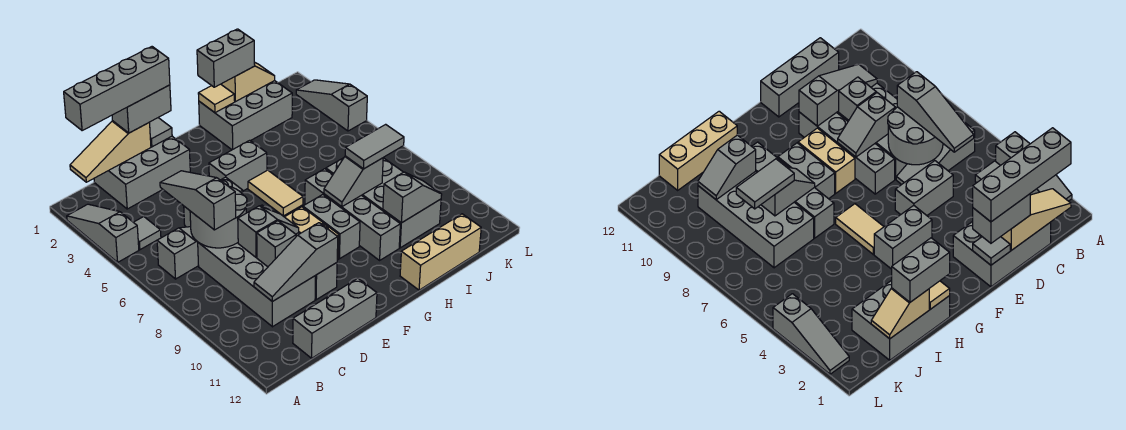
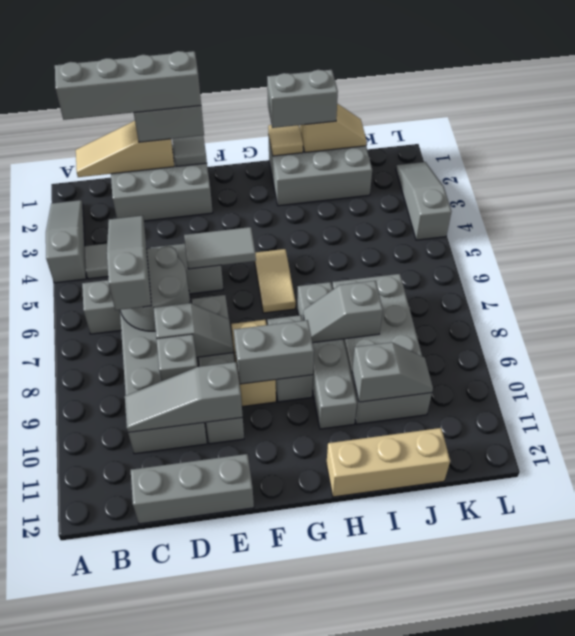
grey brick F4:G4 level 1 -> grey brick F9:G9 level 2
grey tile I8:J8 level 3 -> grey tile E5:F5 level 2

